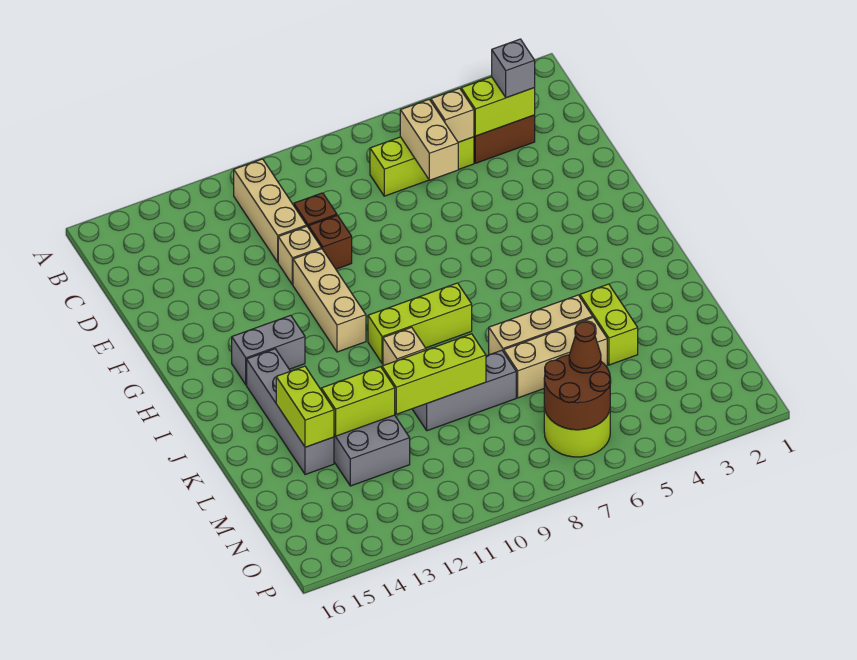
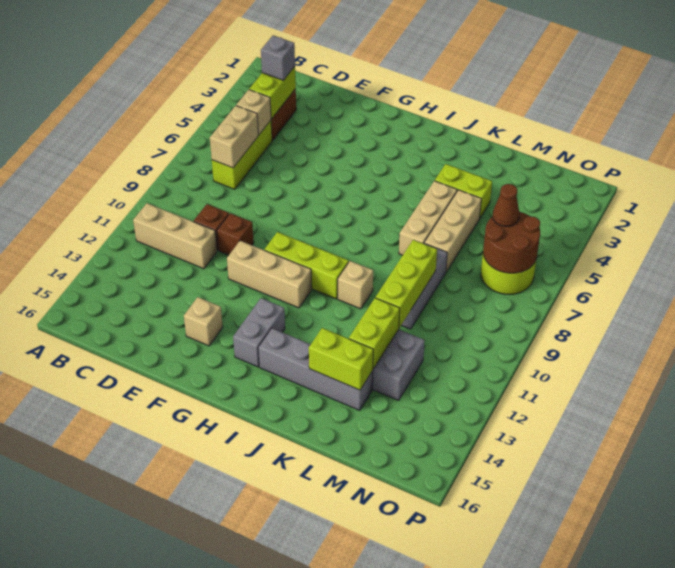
tan brick C6:D6 level 2 -> tan brick C6:C7 level 2
tan brick E11 level 1 -> tan brick F14 level 1
lime brick I8:I10 level 1 -> lime brick G10:I10 level 1

